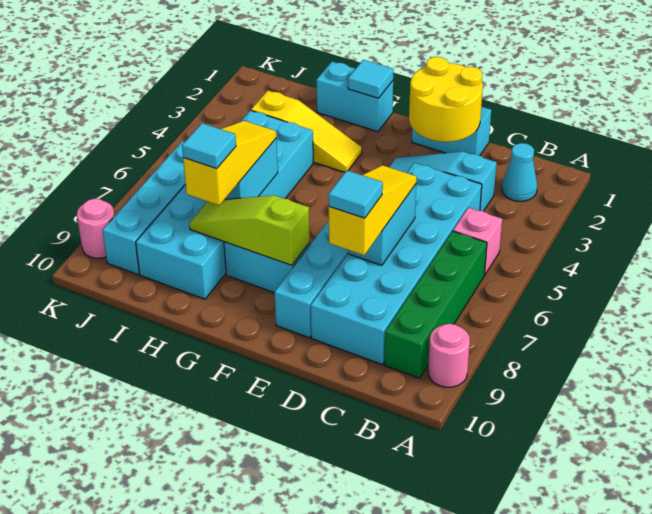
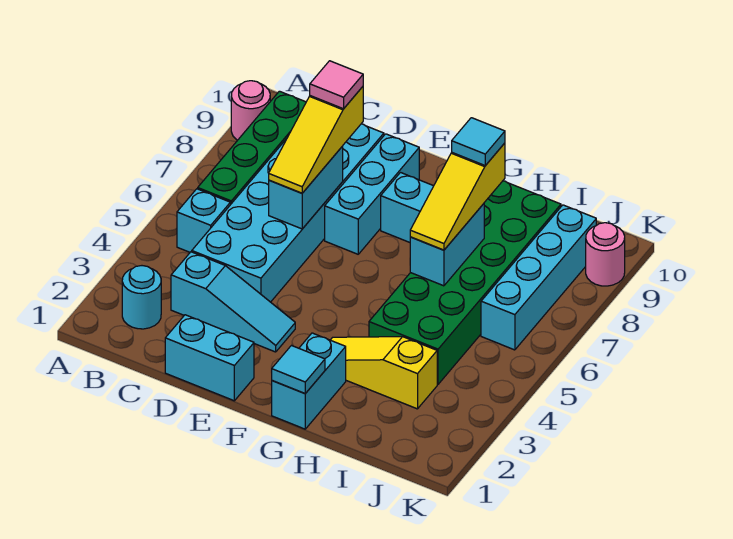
cyan cone B2 level 1 -> cyan round brick B2 level 1
pink brick B5 level 1 -> cyan brick B5 level 1
yellow round brick D1:E2 level 2 -> none
cyan tile D8 level 4 -> pink tile D8 level 4
lime slope F8:H8 level 2 top F -> none
cyan brick G1:H1 level 1 -> cyan brick G1:G2 level 1
cyan brick H4:I9 level 1 -> green brick H4:I9 level 1

